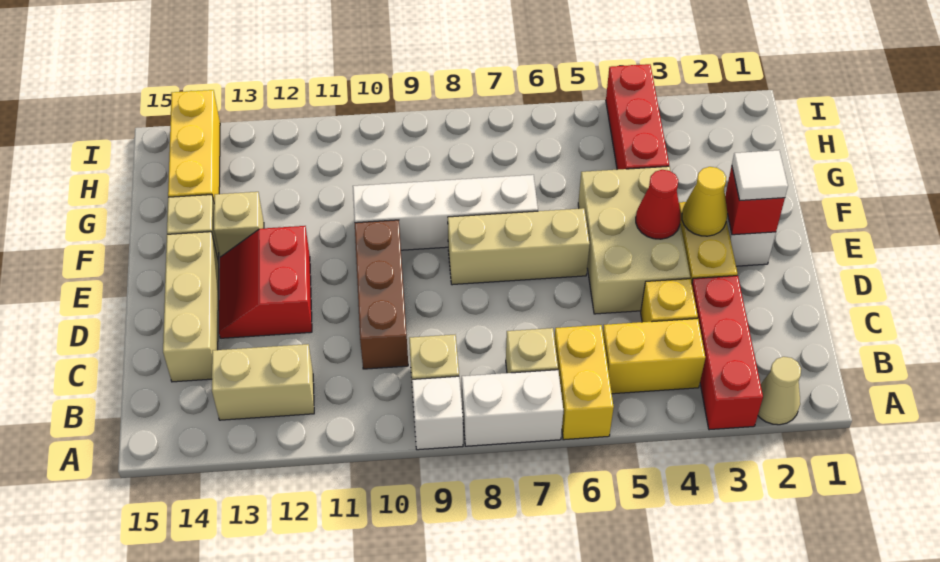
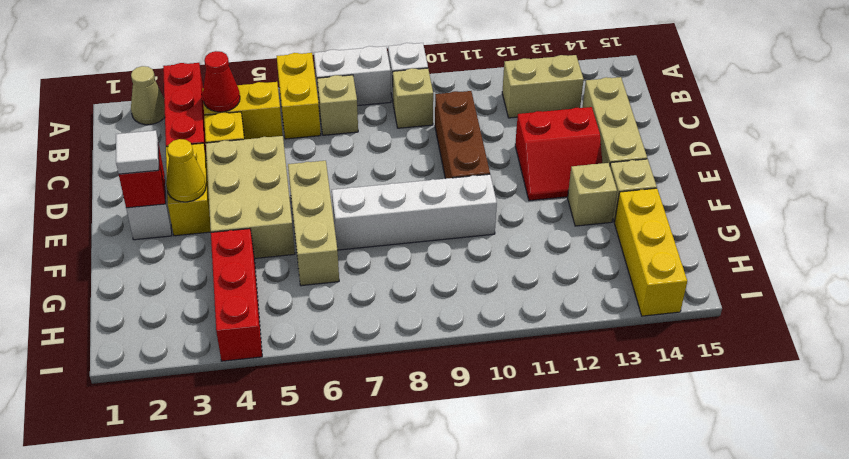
red slope D12:E13 level 1 top 12 -> red slope D12:E13 level 1 top D
red cone E4 level 2 -> red cone B4 level 2
tan brick E6:E8 level 1 -> tan brick E6:G6 level 1

